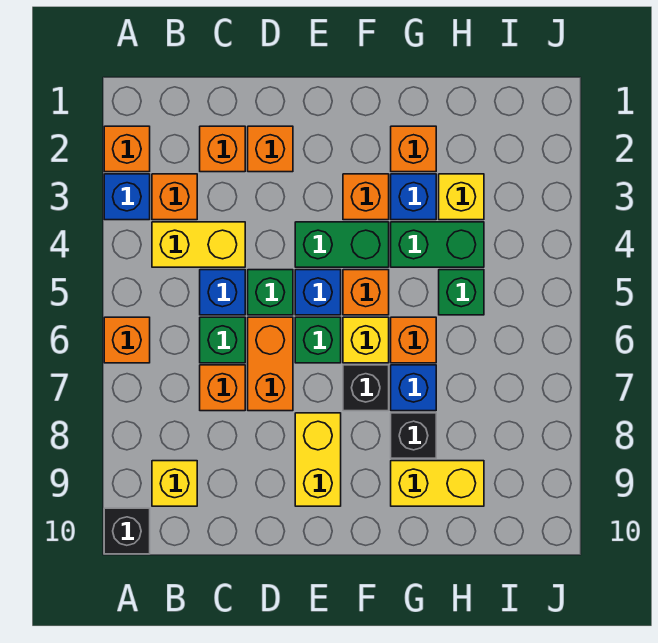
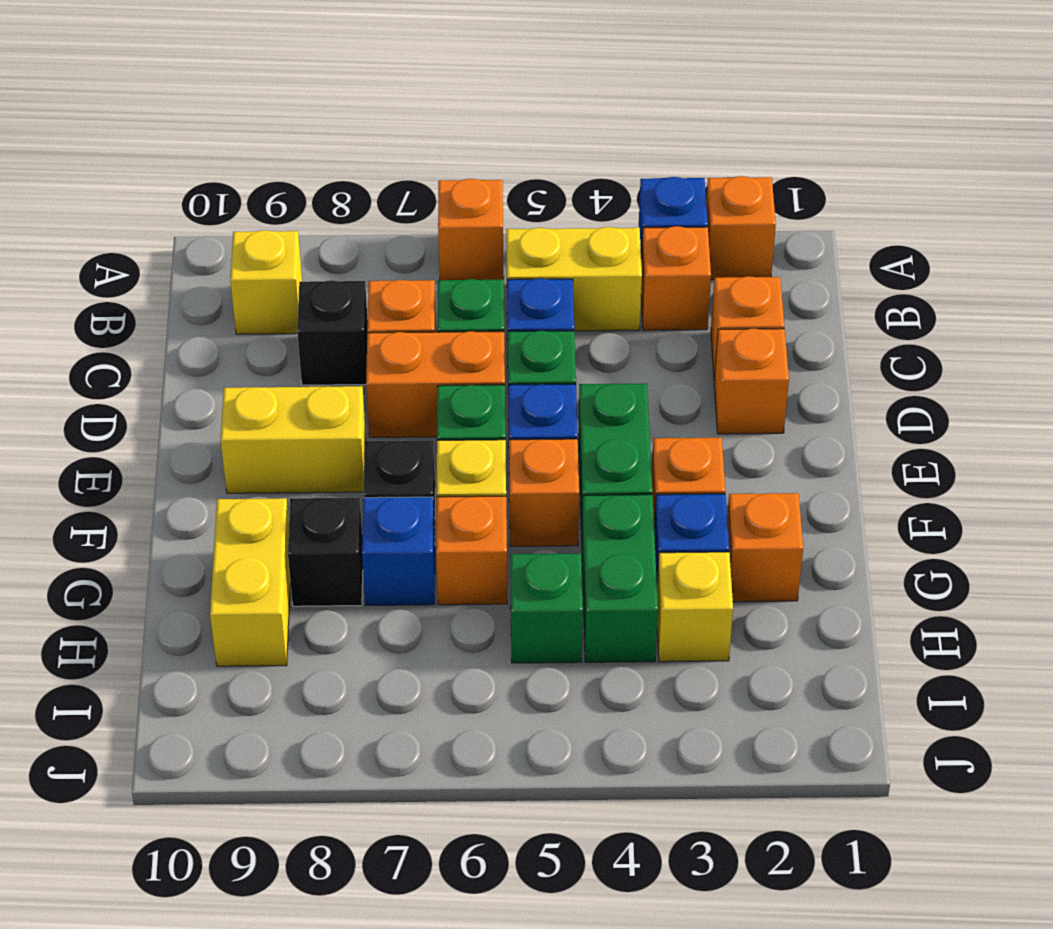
black brick A10 level 1 -> black brick C8 level 1
yellow brick B4:C4 level 1 -> yellow brick B4:B5 level 1

